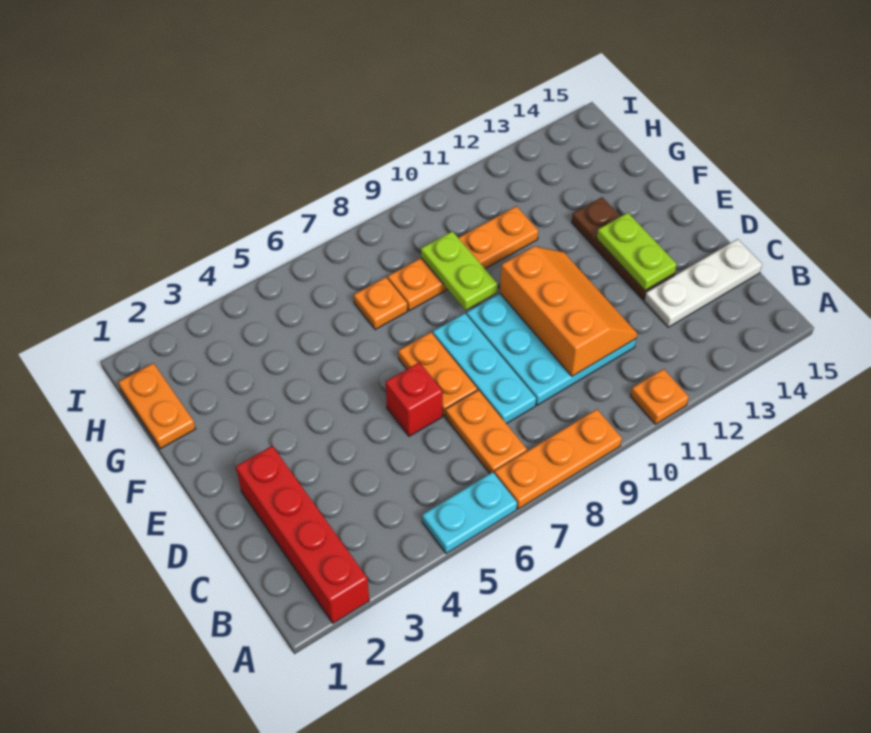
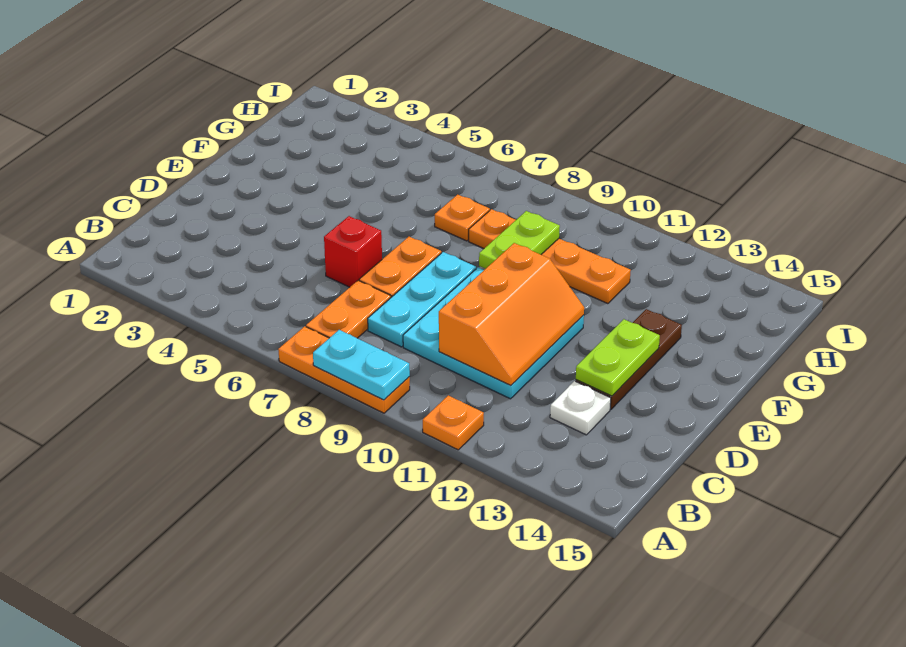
red brick A2:D2 level 1 -> none
cyan plate A5:A6 level 1 -> cyan plate A8:A9 level 2
white plate C13:C15 level 1 -> white plate C13 level 1
orange plate G1:H1 level 1 -> none

